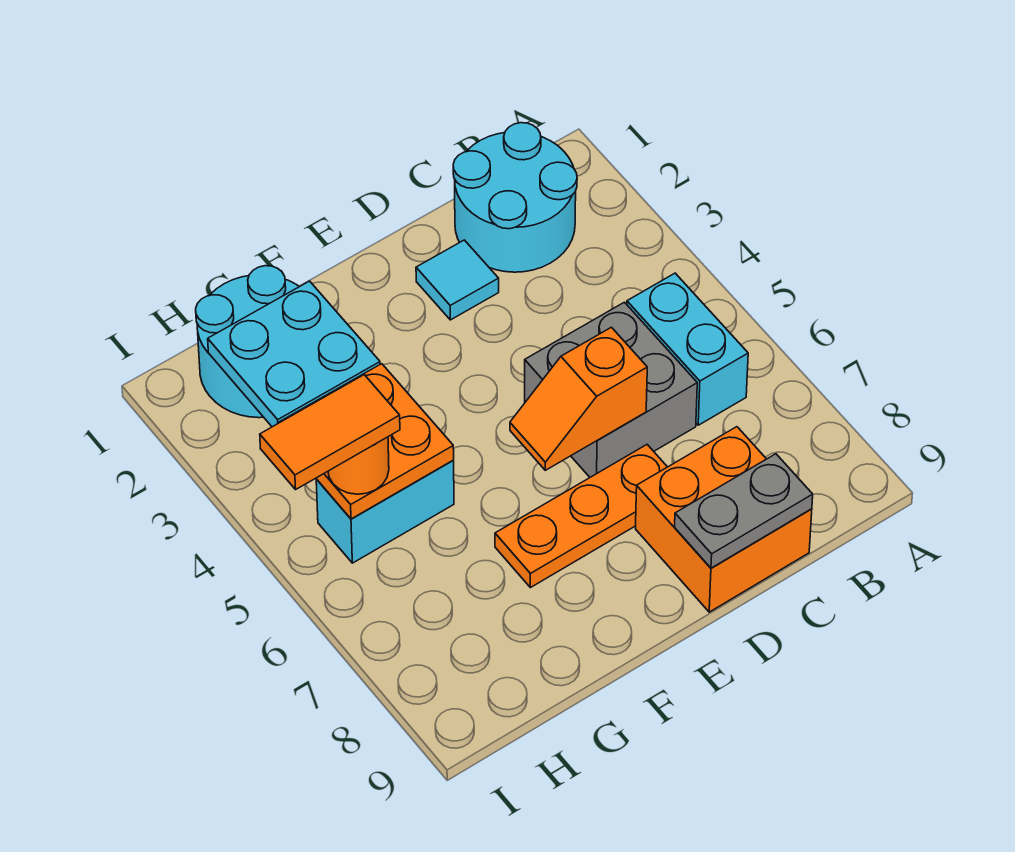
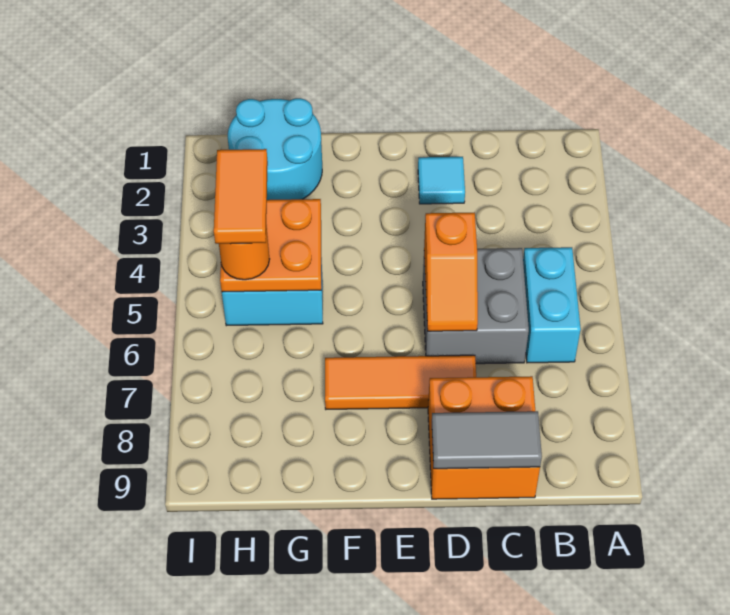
cyan round brick B1:C2 level 1 -> none
grey plate C9:D9 level 2 -> grey tile C9:D9 level 2
orange slope D6:E6 level 2 top D -> orange slope D5:D6 level 2 top 5
orange plate D7:F7 level 1 -> orange tile D7:F7 level 1
cyan plate G2:H3 level 2 -> none
orange tile H5:I5 level 4 -> orange tile H4:H5 level 4

